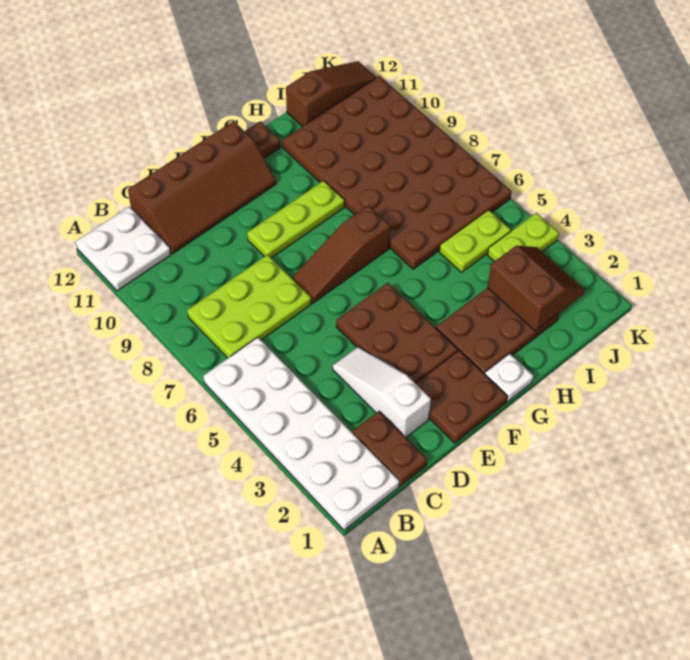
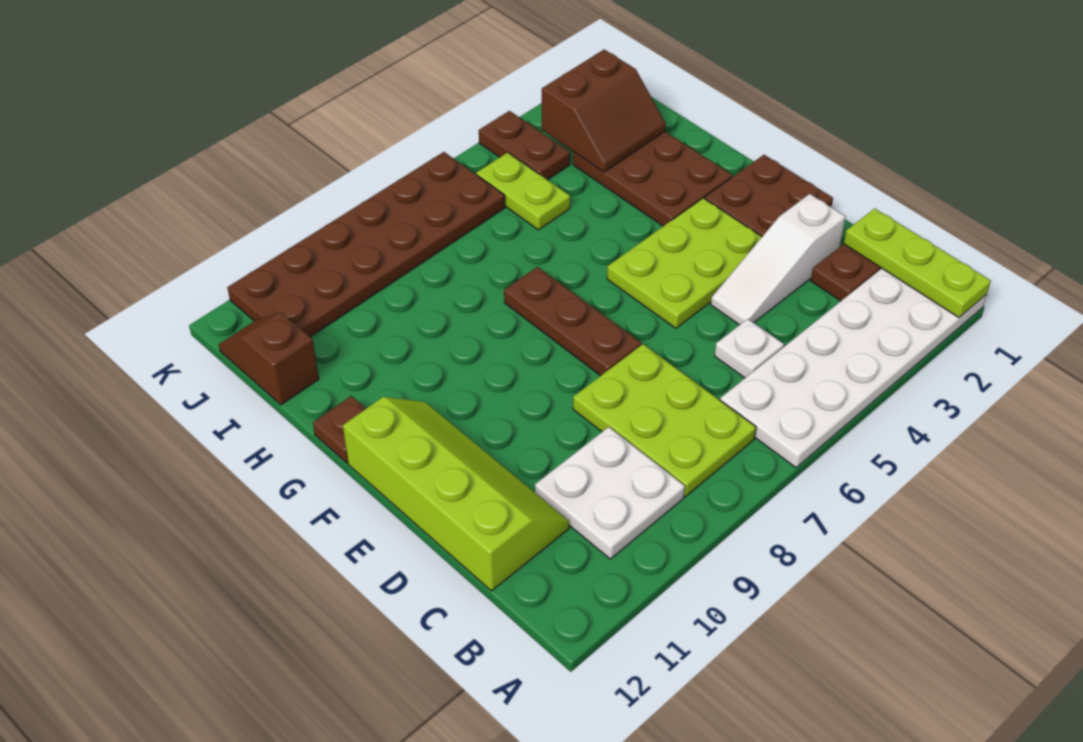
white plate A11:B12 level 1 -> white plate B9:C10 level 1
brown slope C11:F12 level 1 top 12 -> lime slope C11:F12 level 1 top 12
brown plate E3:F5 level 1 -> lime plate E3:F5 level 1
brown slope E7:G7 level 1 top G -> brown plate E7:G7 level 1
lime plate E9:G9 level 1 -> lime plate A1:C1 level 2
white plate G1 level 1 -> white plate C5 level 1
brown plate H6:K11 level 1 -> brown plate J6:K11 level 1
brown slope I2:J3 level 2 top I -> brown slope I2:J3 level 2 top J
brown slope I12:K12 level 1 top I -> brown slope I12:J12 level 1 top I
lime plate J4:K4 level 1 -> brown plate J4:K4 level 1

